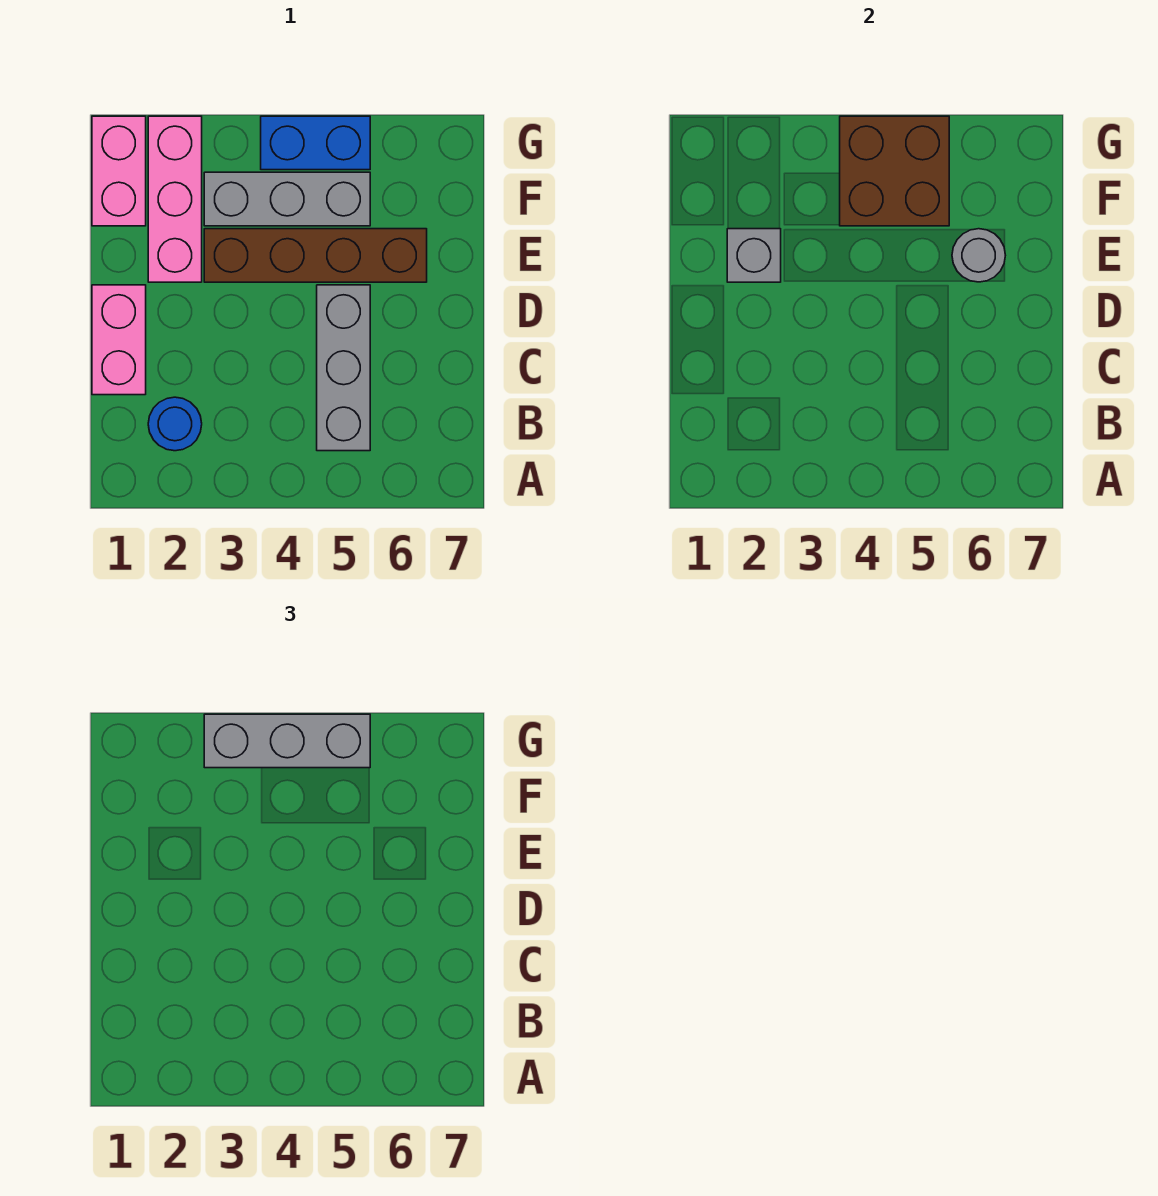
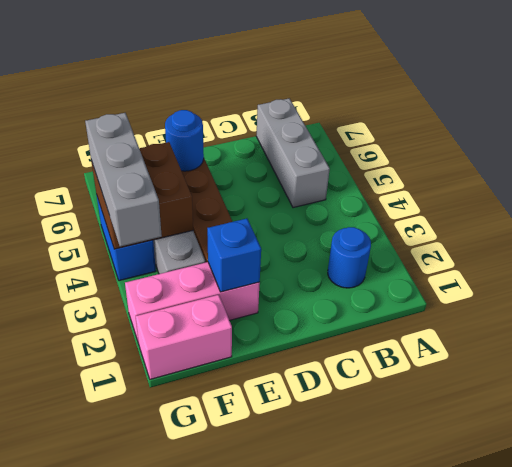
grey brick B5:D5 level 1 -> grey brick B5:B7 level 1
pink brick C1:D1 level 1 -> none
grey brick E2 level 2 -> blue brick E2 level 2
grey round brick E6 level 2 -> blue round brick E6 level 2

